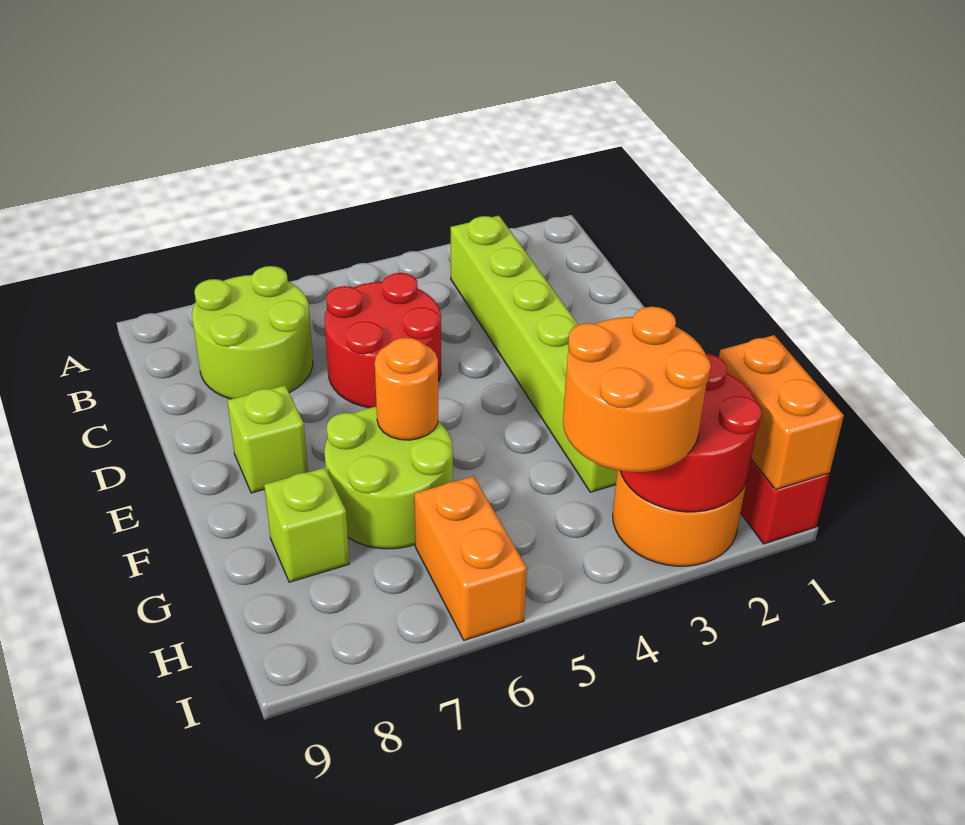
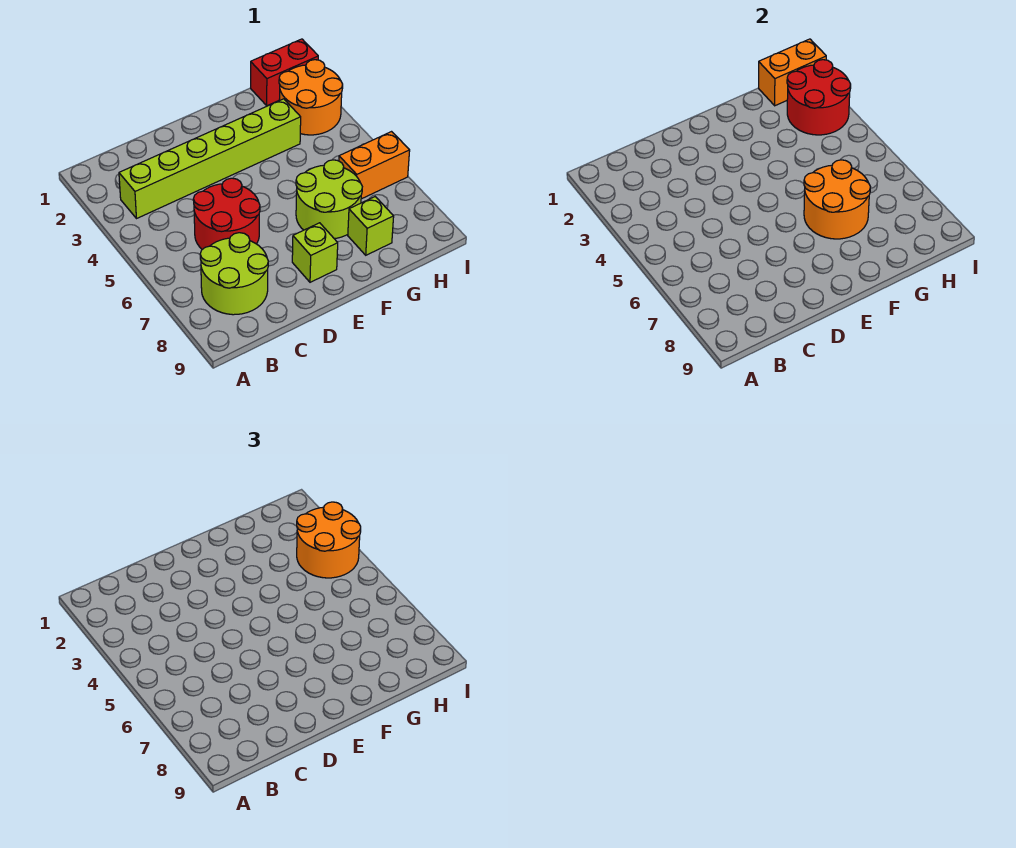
orange round brick F6 level 2 -> orange round brick F6:G7 level 2

